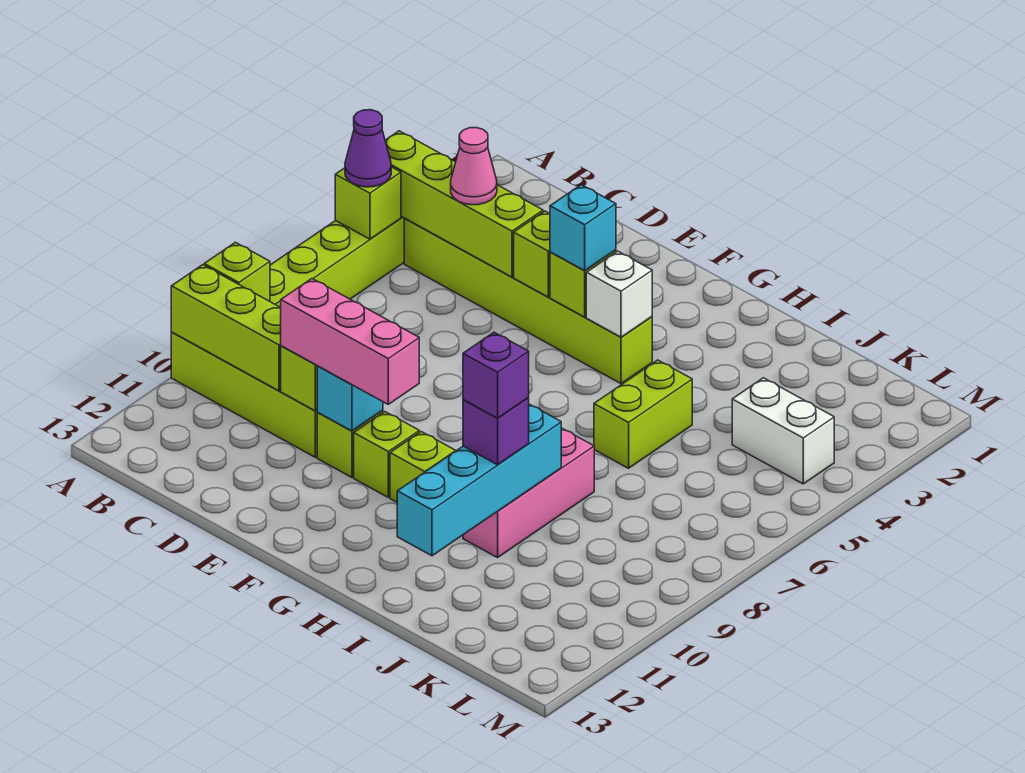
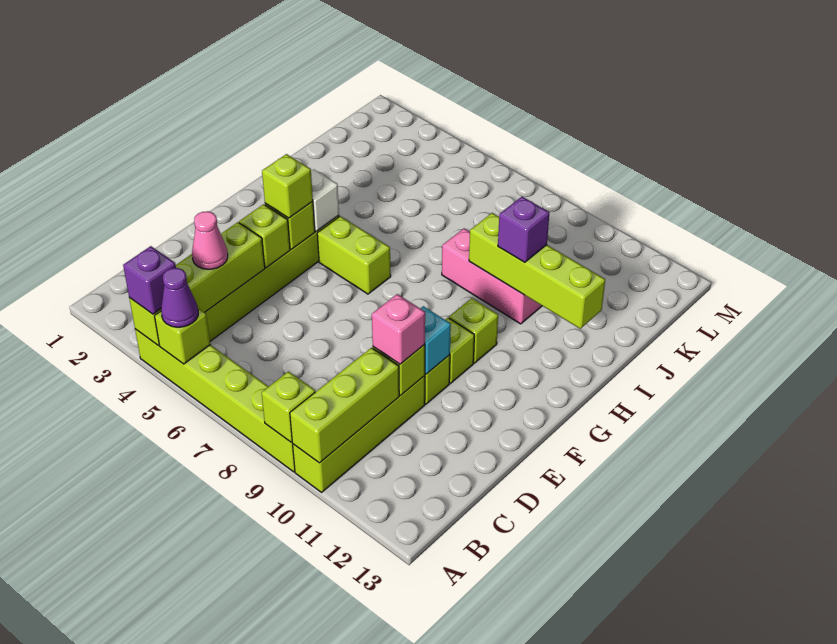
pink brick D10:F10 level 3 -> pink brick D10 level 3
cyan brick F4 level 3 -> lime brick F4 level 3
lime brick I5:I6 level 1 -> lime brick G5:G6 level 1
cyan brick I9:I12 level 2 -> lime brick I9:I12 level 2
purple brick I10 level 4 -> purple brick A4 level 3
white brick K4:L4 level 1 -> none

